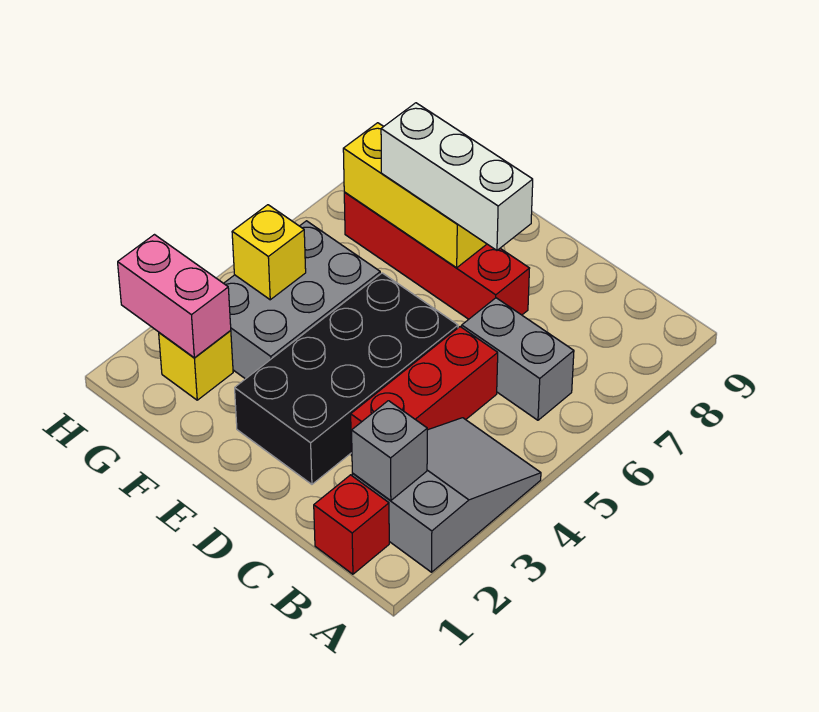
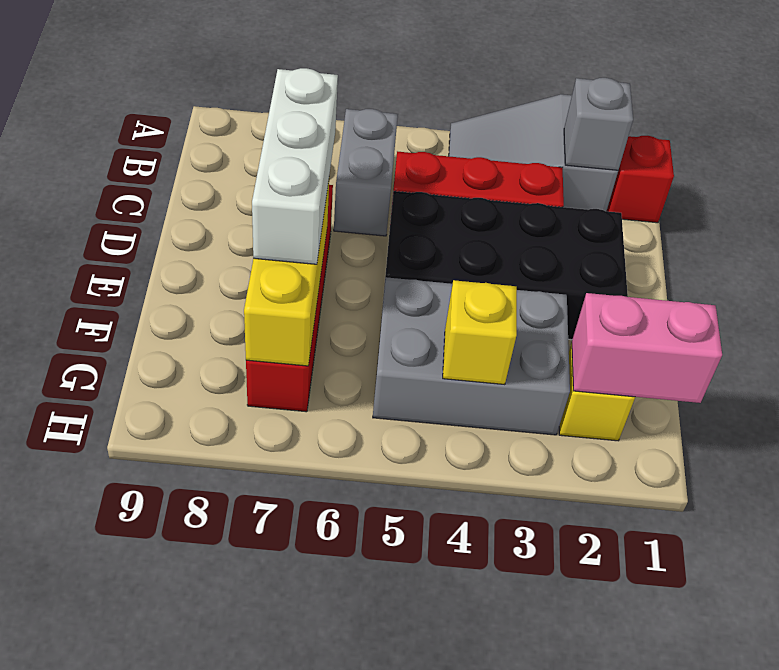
pink brick G2:H2 level 2 -> pink brick G1:G2 level 2

